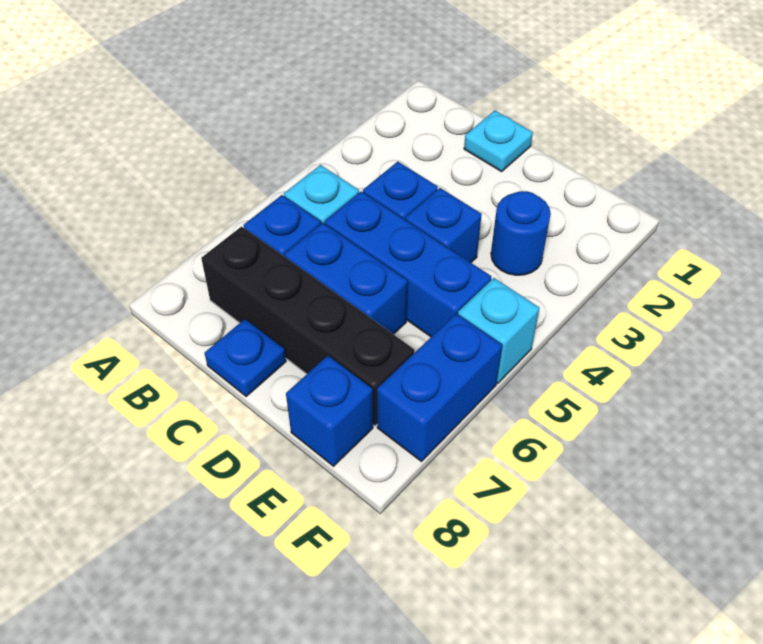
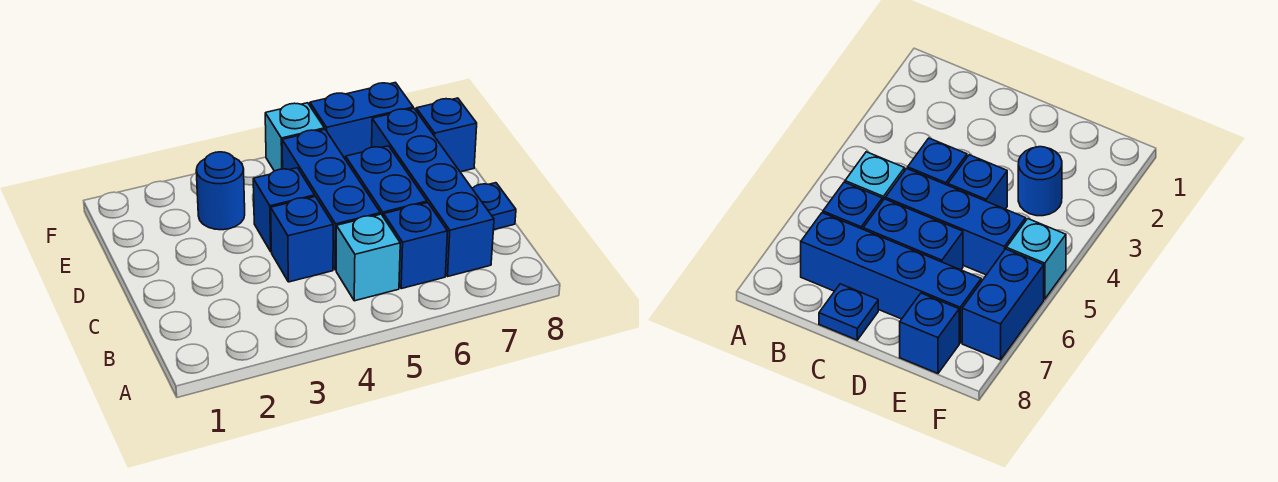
black brick B7:E7 level 1 -> blue brick B7:E7 level 1
cyan plate C1 level 1 -> none

